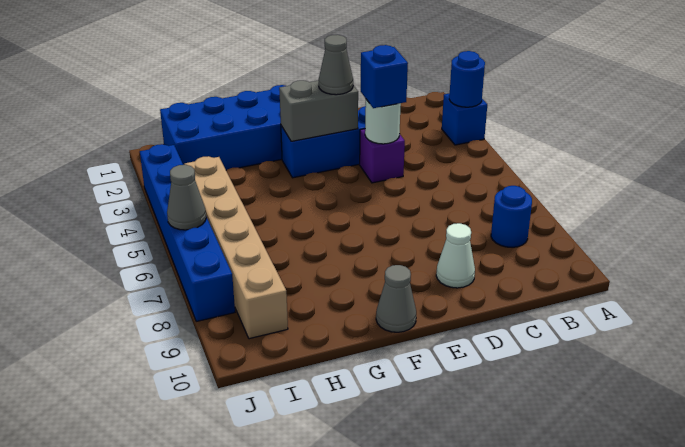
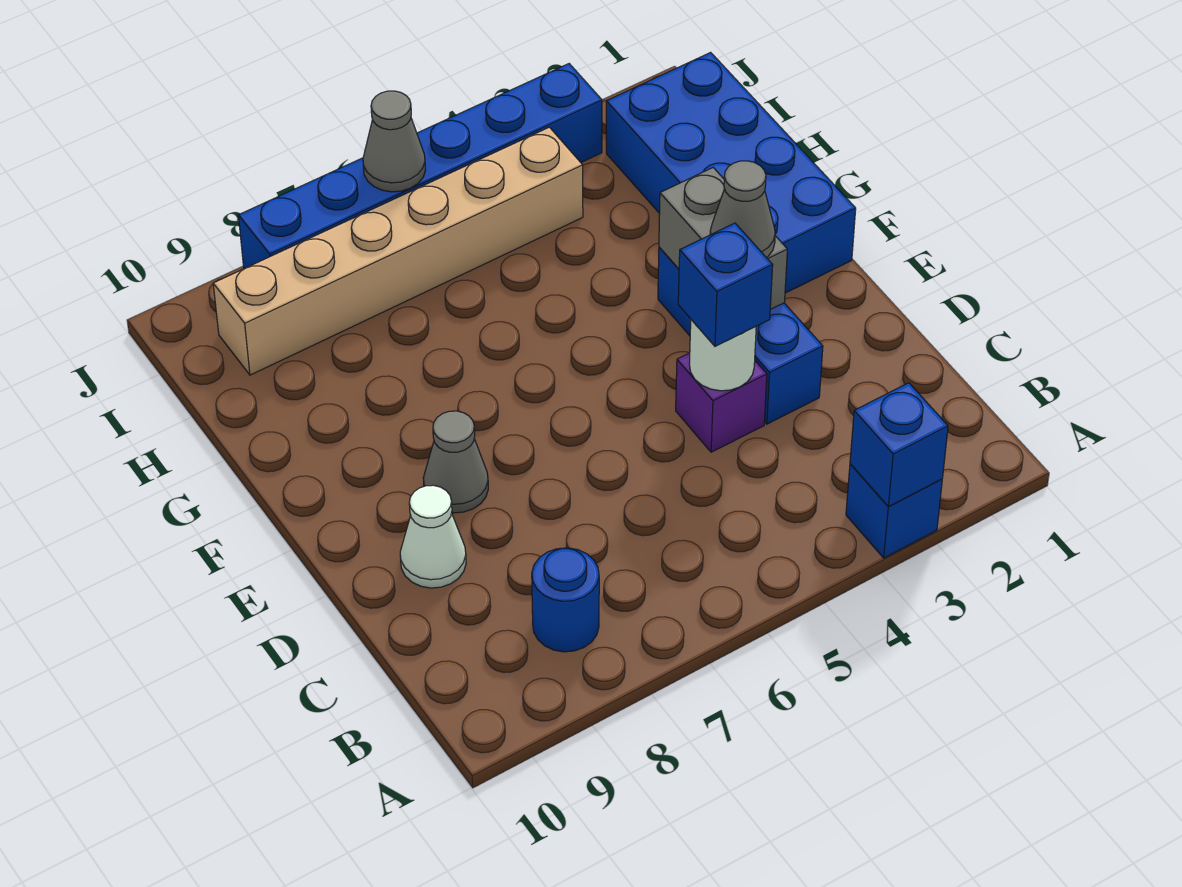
blue round brick A3 level 2 -> blue brick A3 level 2
grey cone F10 level 1 -> grey cone E8 level 1

